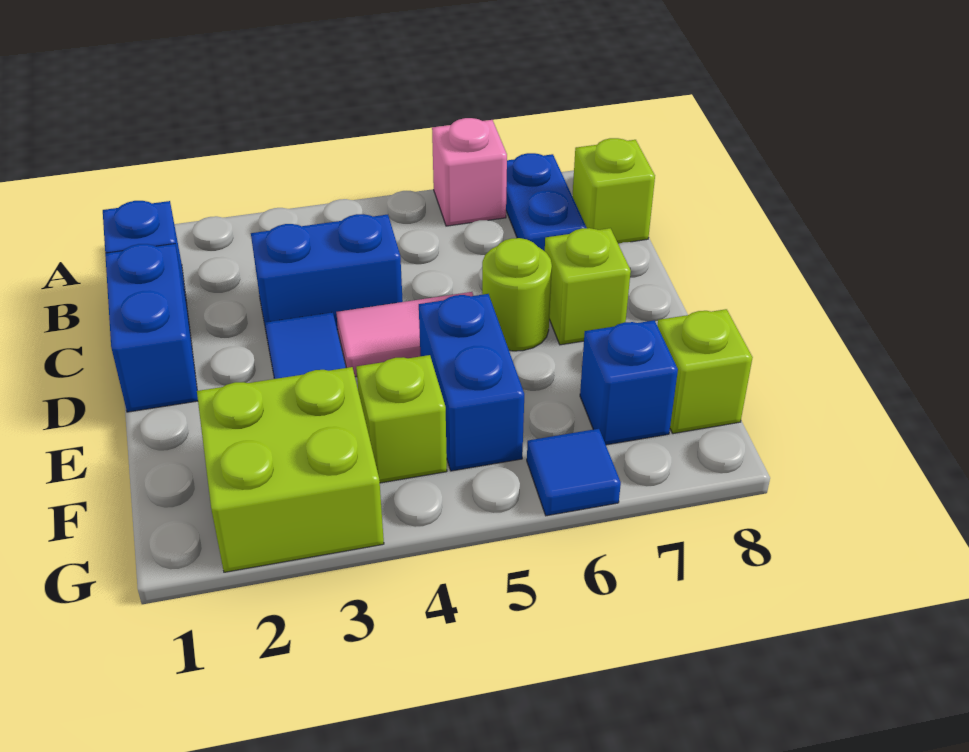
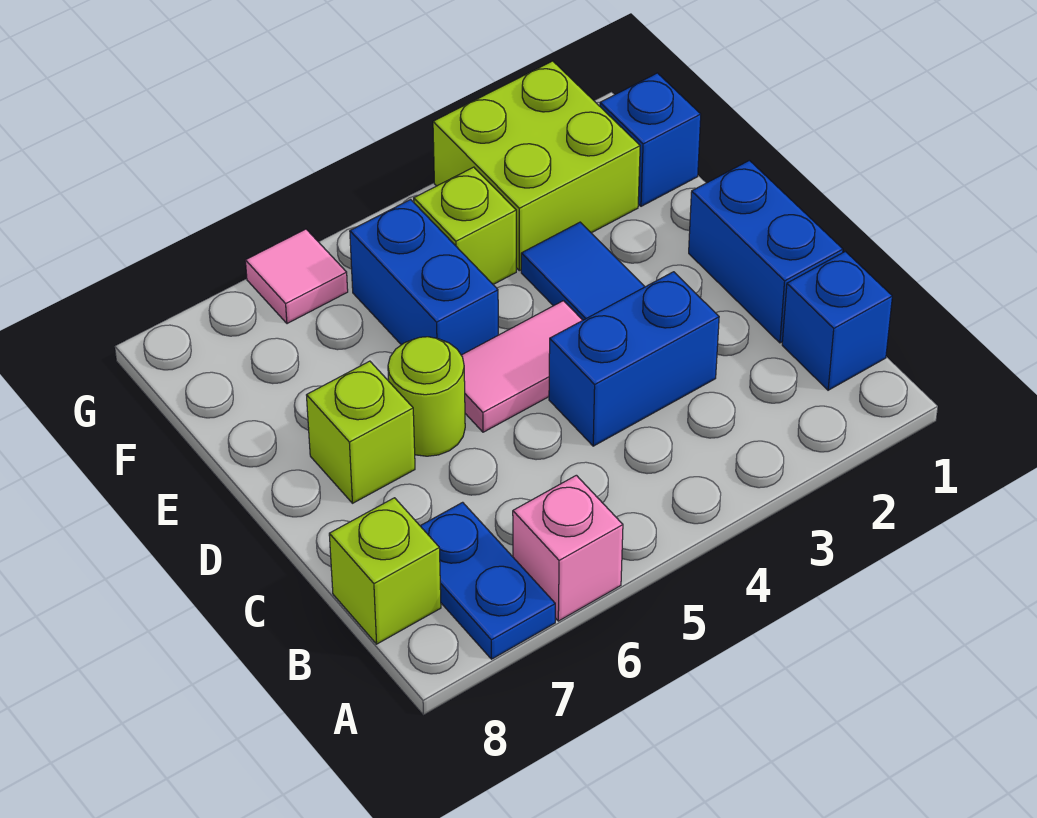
blue brick F7 level 1 -> blue brick F1 level 1
lime brick F8 level 1 -> none
blue tile G6 level 1 -> pink tile G6 level 1

